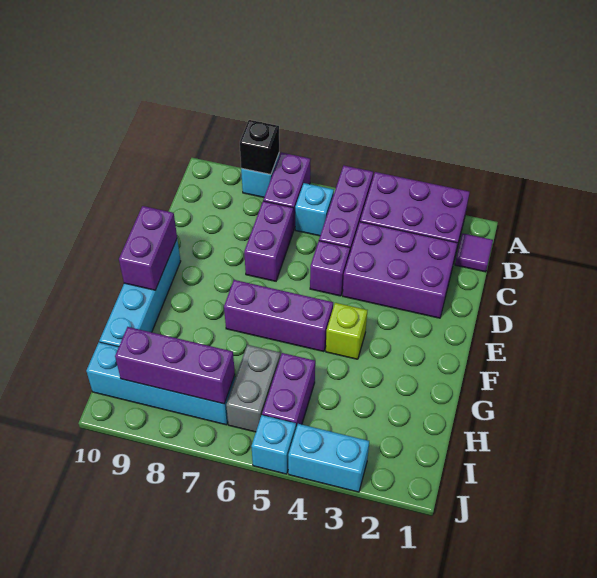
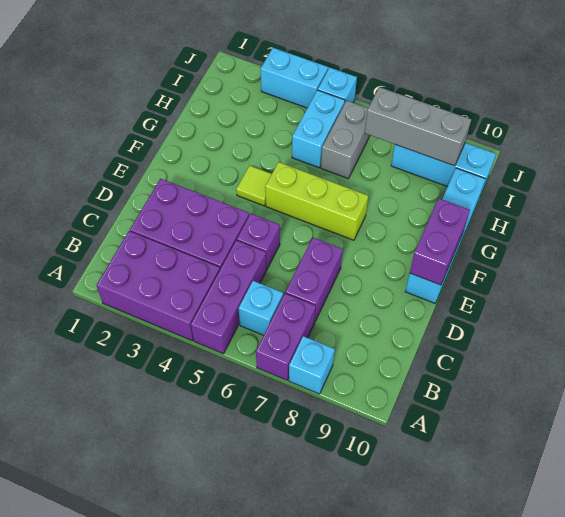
black brick A8 level 2 -> none
purple tile B1 level 1 -> none
lime brick F4 level 1 -> lime tile F4 level 1
purple brick F5:F7 level 1 -> lime brick F5:F7 level 1
purple brick H5:I5 level 1 -> cyan brick H5:I5 level 1
cyan brick I7:I10 level 1 -> cyan brick I8:I10 level 1
purple brick I7:I9 level 2 -> grey brick I7:I9 level 2

